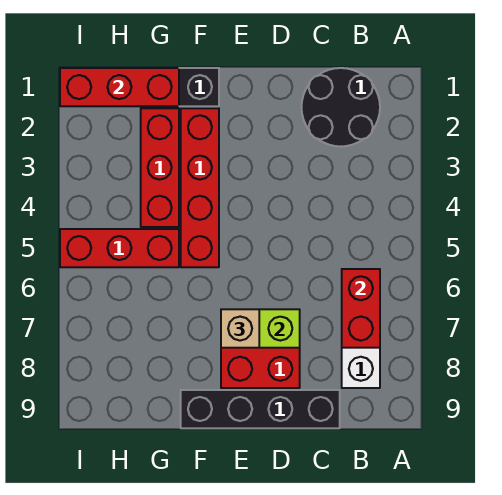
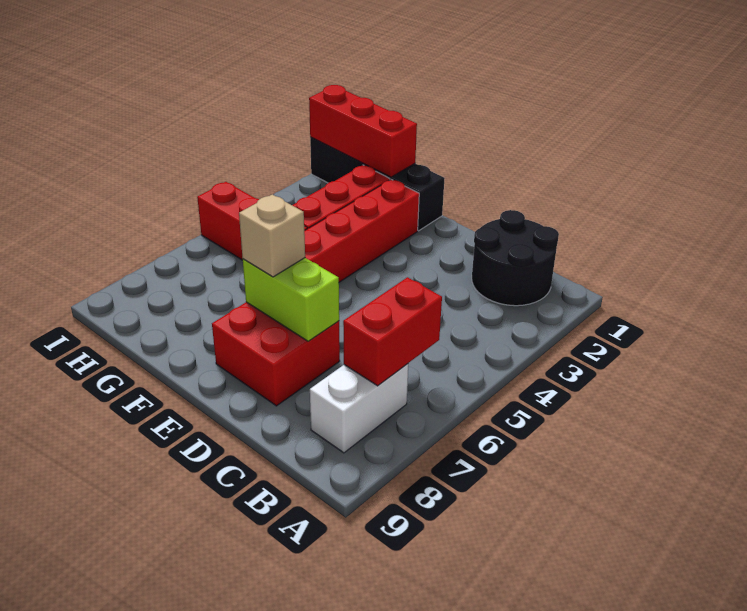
black brick C9:F9 level 1 -> none

